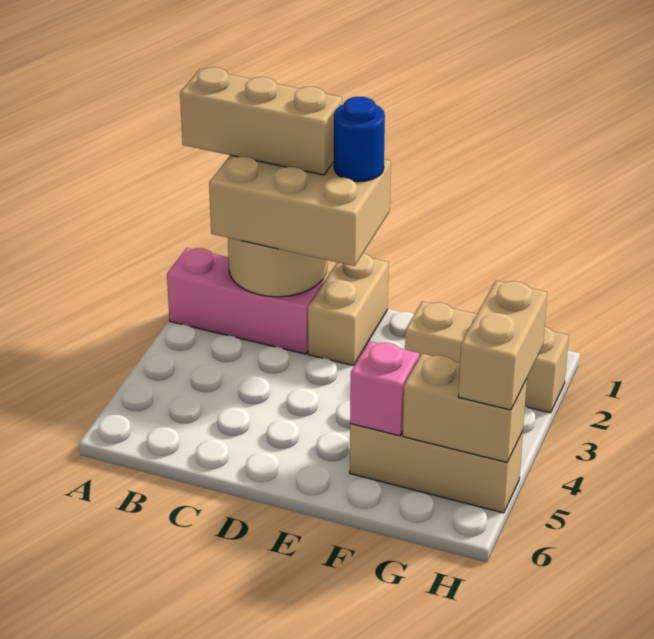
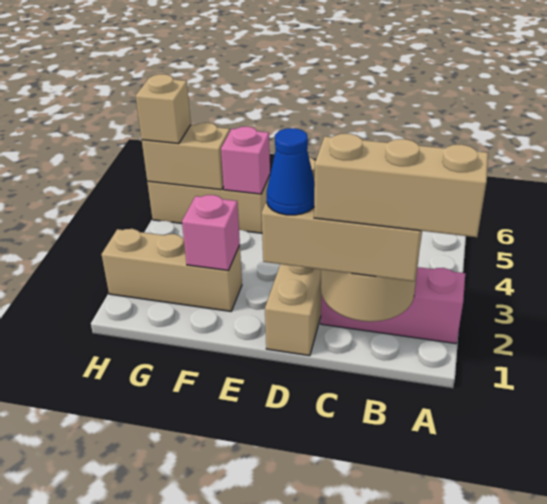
blue round brick D1 level 4 -> blue cone D1 level 4
none -> pink brick F2 level 2
tan brick H4:H5 level 3 -> tan brick H5 level 3

